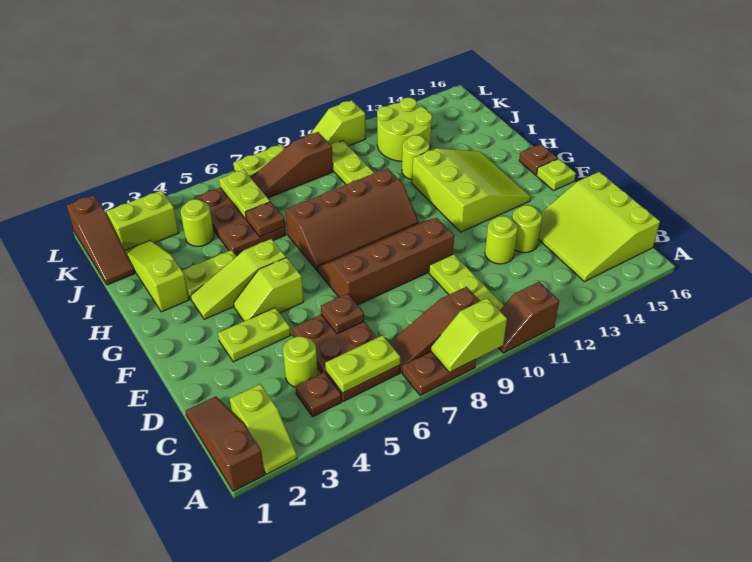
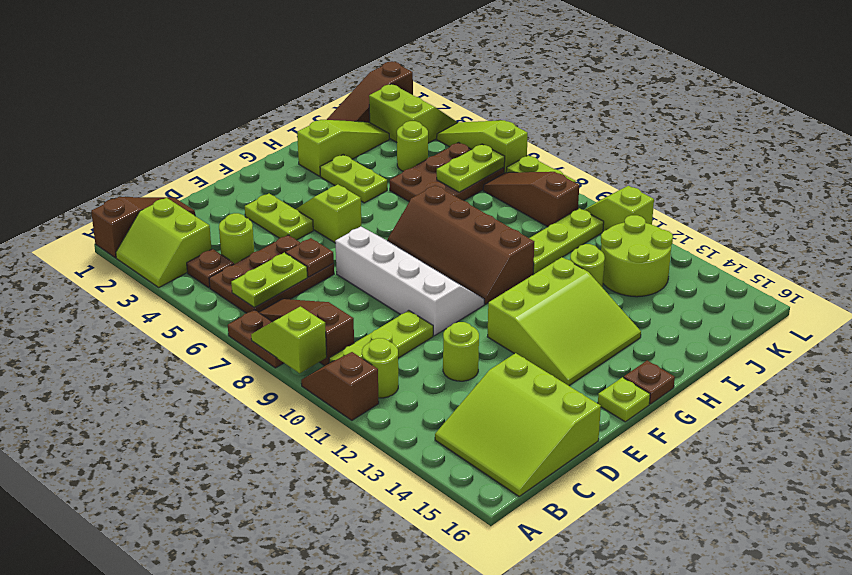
lime slope A2:B2 level 1 top B -> lime slope A2:B3 level 1 top B
lime plate B5:B6 level 2 -> lime plate B6:C6 level 2
lime slope B14:D16 level 1 top 16 -> lime slope B14:D16 level 1 top D
lime round brick D13 level 1 -> lime round brick B11 level 1
brown slope E7:F10 level 1 top E -> white slope E7:F10 level 1 top E
lime slope G3:G5 level 1 top 5 -> lime slope L4:L6 level 1 top 6
brown plate I6 level 2 -> none

